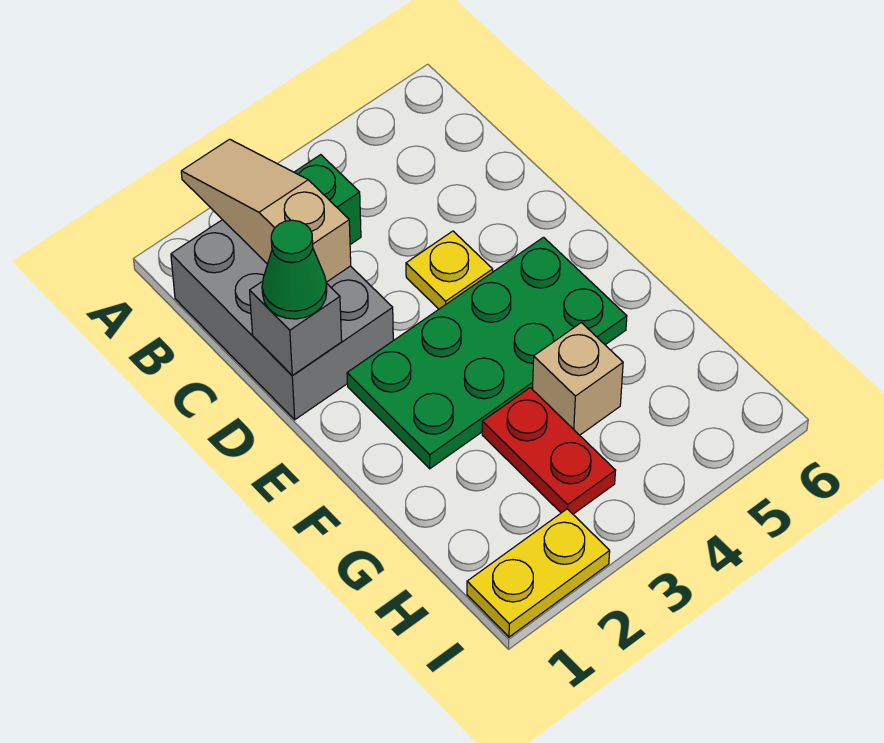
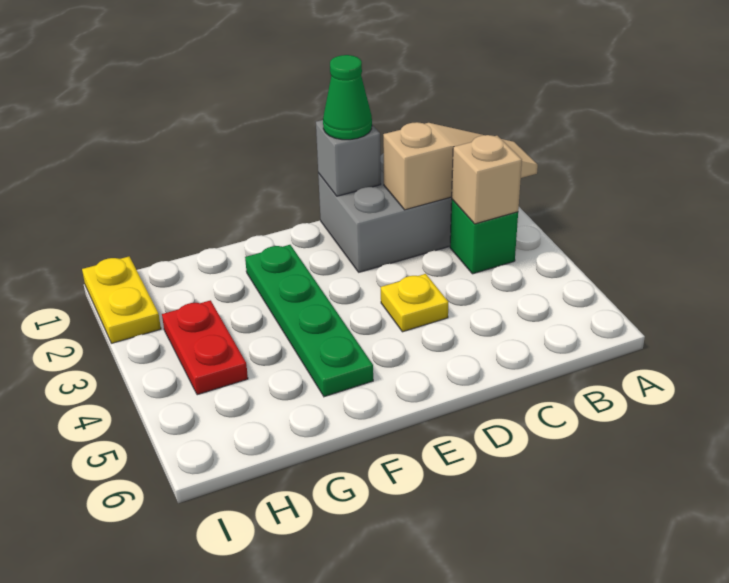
green plate E2:F5 level 1 -> green plate F2:F5 level 1
red plate G3:H3 level 1 -> red plate H3:H4 level 1
tan brick G4 level 1 -> tan brick B3 level 2

